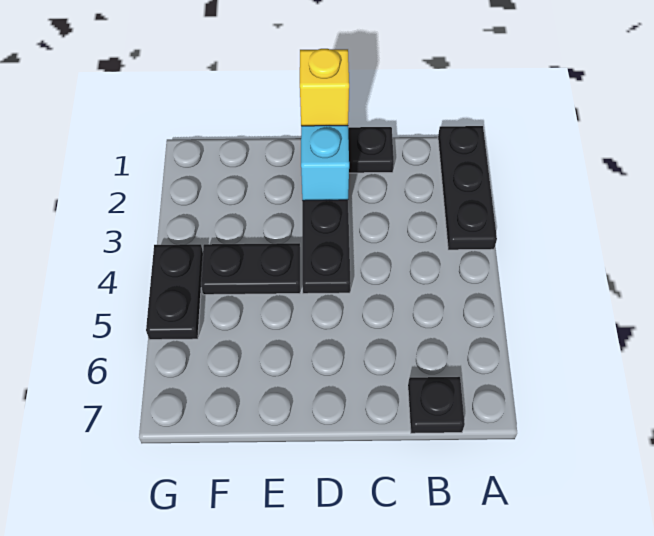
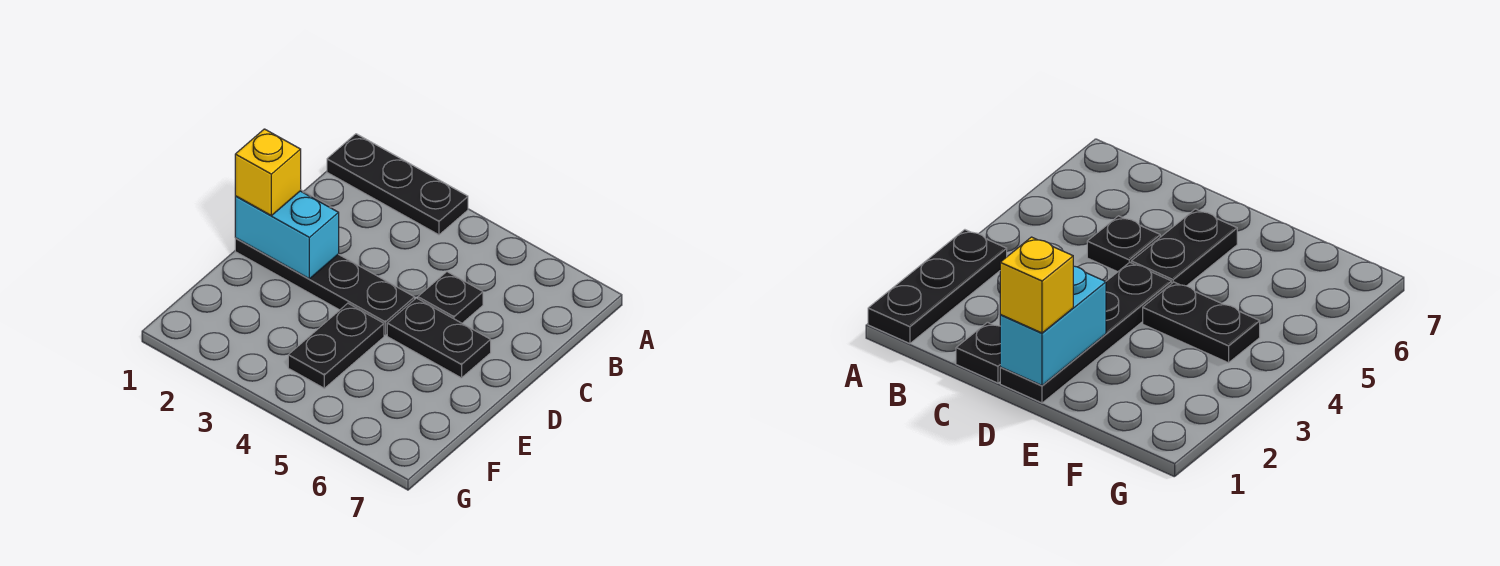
black plate B7 level 1 -> black plate C5 level 1
black plate G4:G5 level 1 -> black plate D5:D6 level 1

